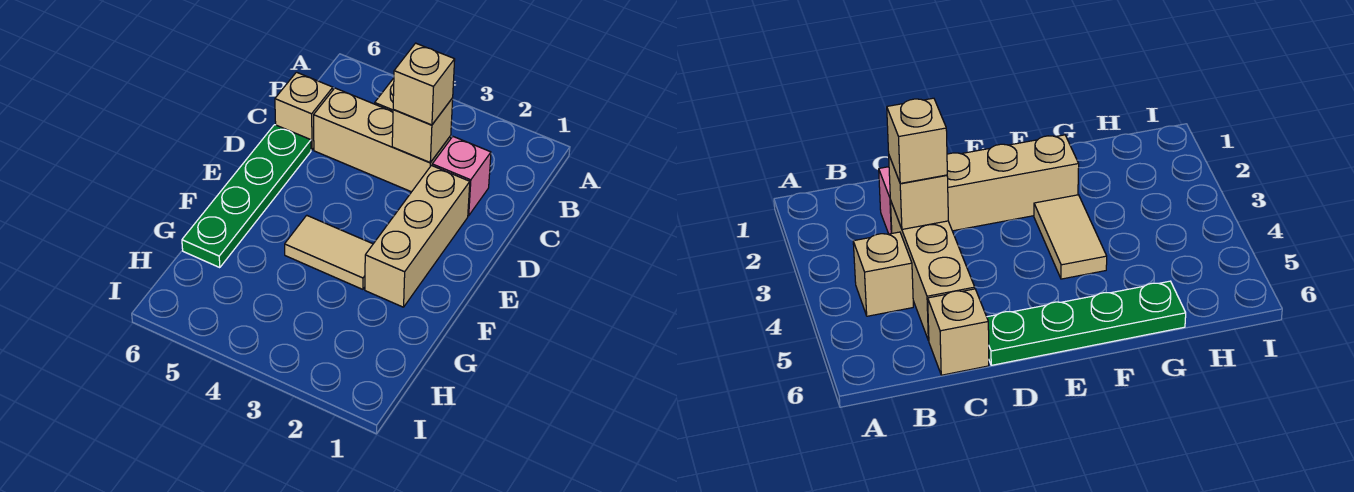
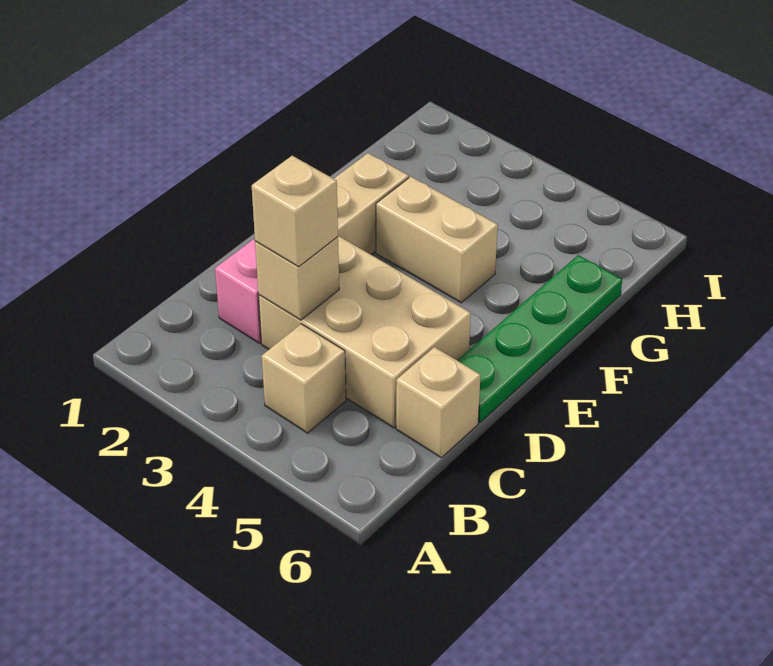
tan brick C3:C5 level 1 -> tan brick C3:D5 level 1
tan tile F3:F4 level 1 -> tan brick F3:F4 level 1

